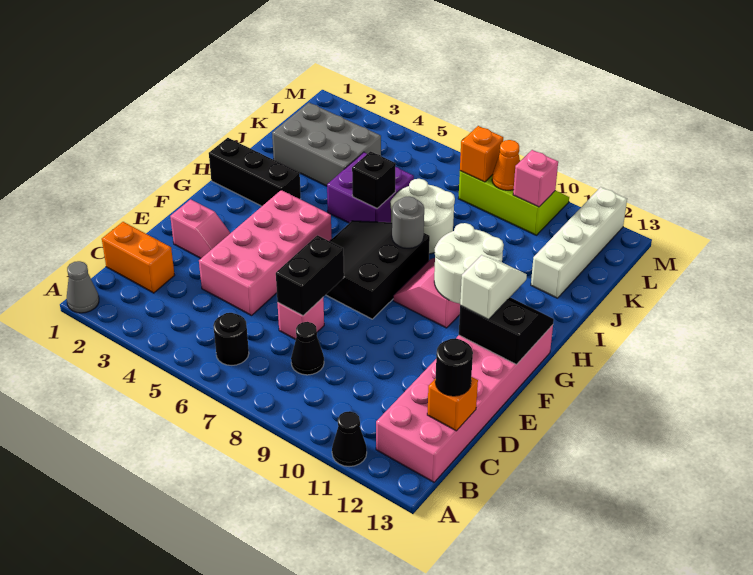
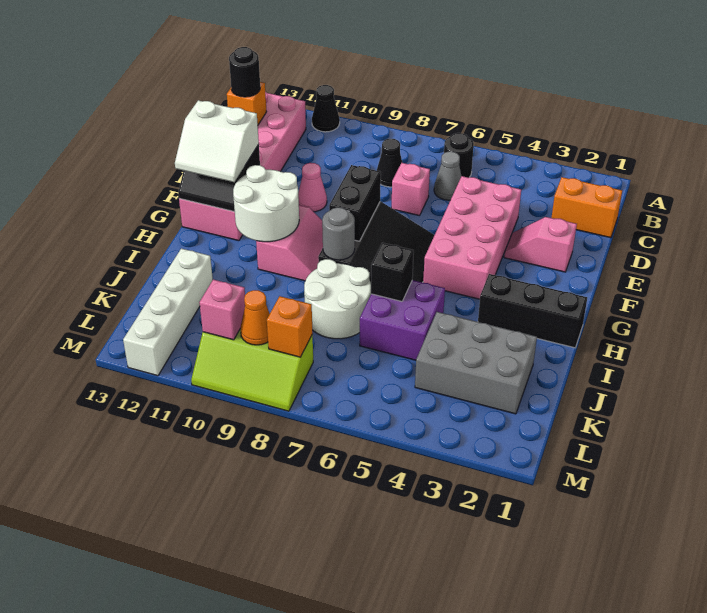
grey cone A1 level 1 -> grey cone C6 level 1
black brick D7:E7 level 2 -> black brick F8:G8 level 2
none -> pink cone E10 level 1
white slope F12:G12 level 3 top F -> white slope F12:G13 level 3 top F

